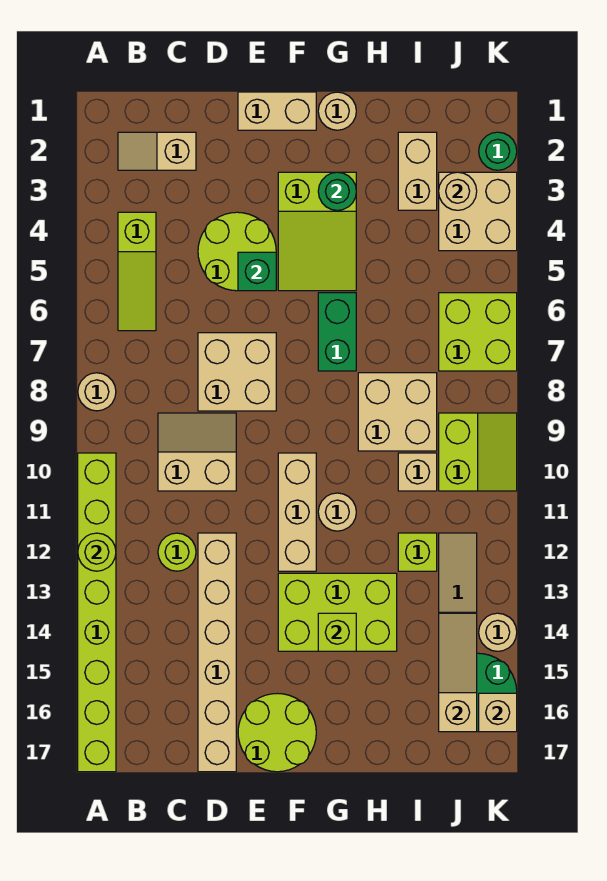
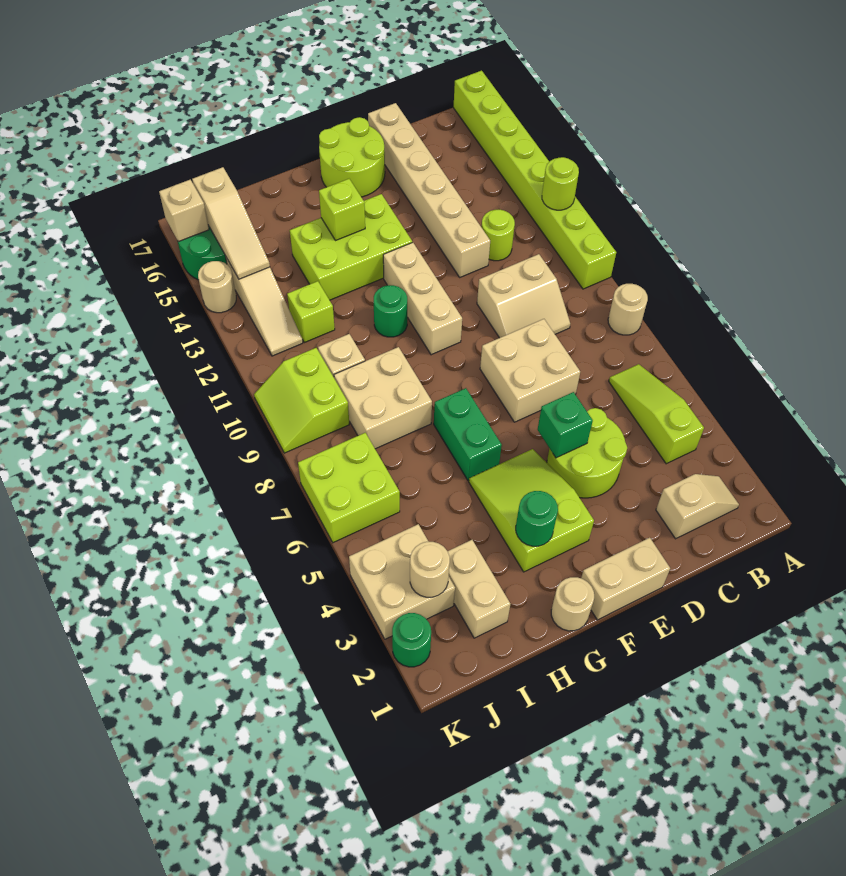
tan round brick G11 level 1 -> green round brick G11 level 1

